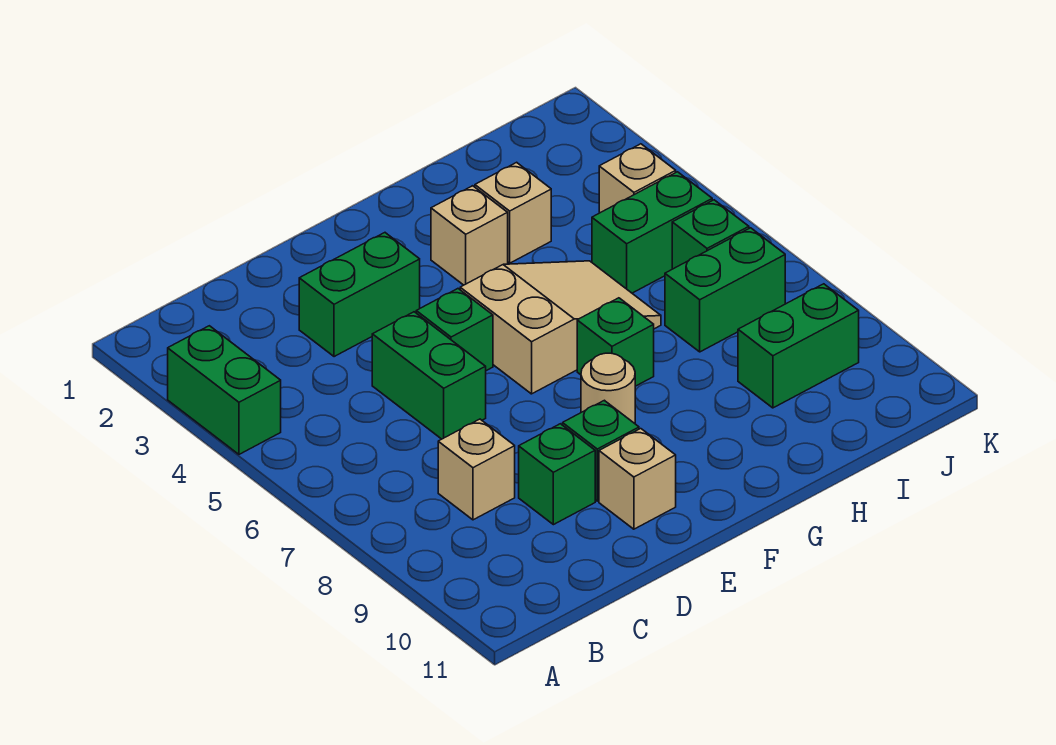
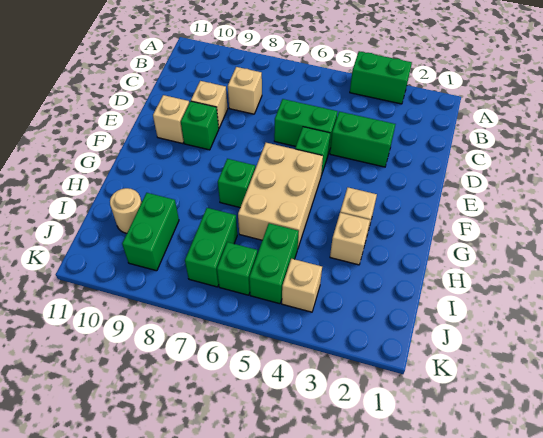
green brick D3:E3 level 1 -> green brick D3:D4 level 1
green brick D9 level 1 -> tan brick D9 level 1
tan slope F5:H6 level 1 top F -> tan brick F5:H6 level 1
tan round brick F8 level 1 -> tan round brick I10 level 1

